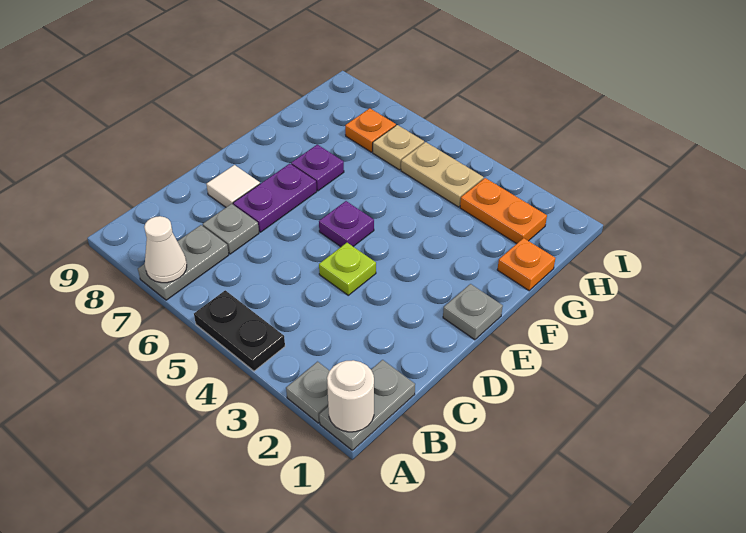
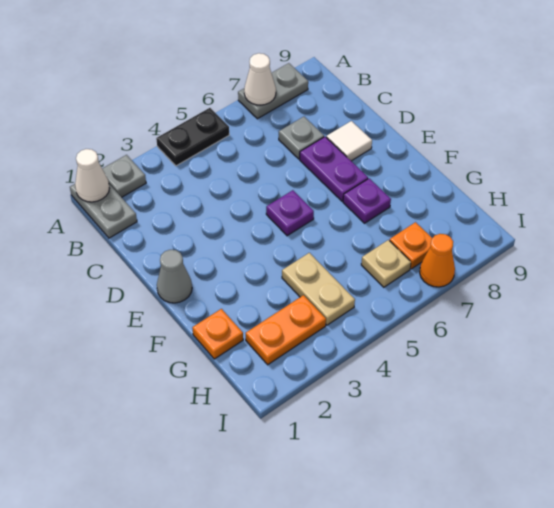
white round brick A1 level 2 -> white cone A1 level 2
grey plate A7:B7 level 1 -> grey plate A7:A8 level 1
lime plate D4 level 1 -> none
grey plate E1 level 1 -> grey cone E1 level 1
tan plate H4:H5 level 1 -> tan plate G4:H4 level 1
none -> orange cone I7 level 1

